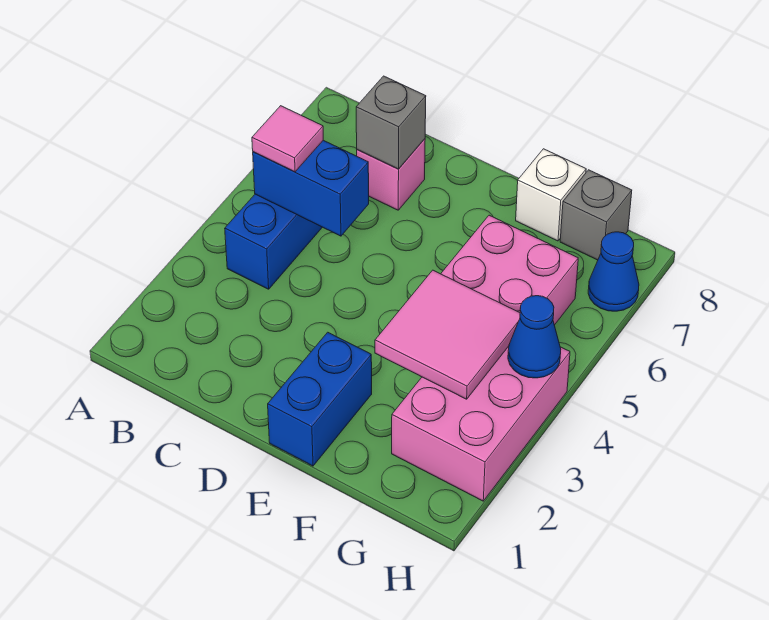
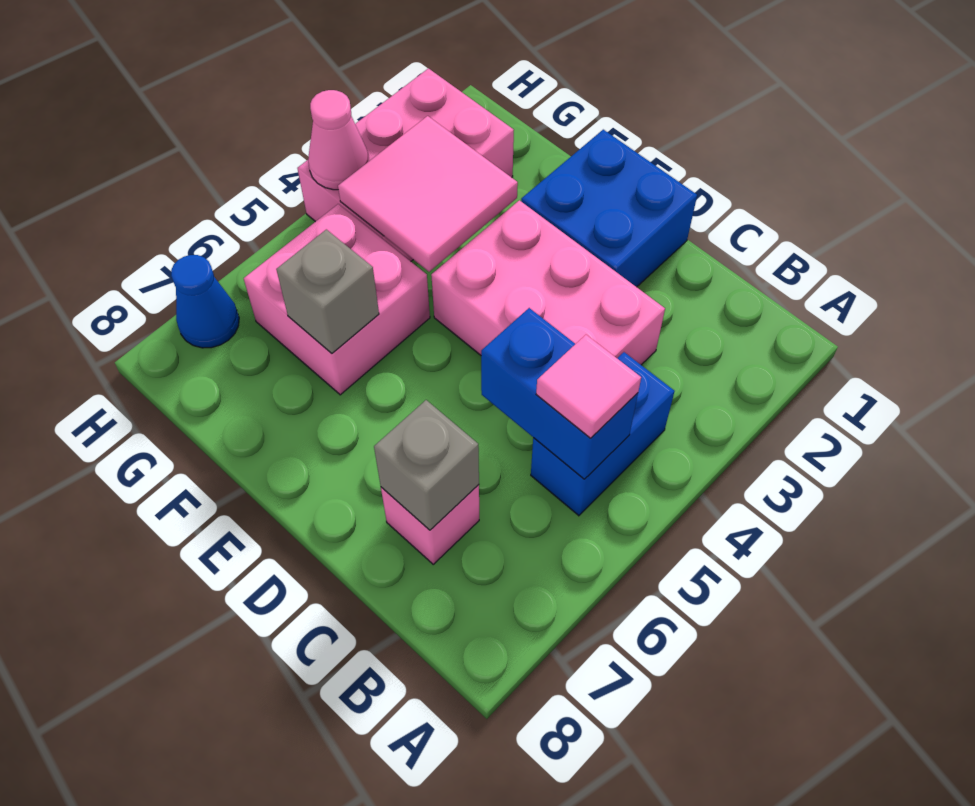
none -> pink brick C3:E4 level 1
blue brick E1:E2 level 1 -> blue brick D1:E2 level 1
white brick F8 level 1 -> none
grey brick G8 level 1 -> grey brick F6 level 2
blue cone H4 level 2 -> pink cone H4 level 2

